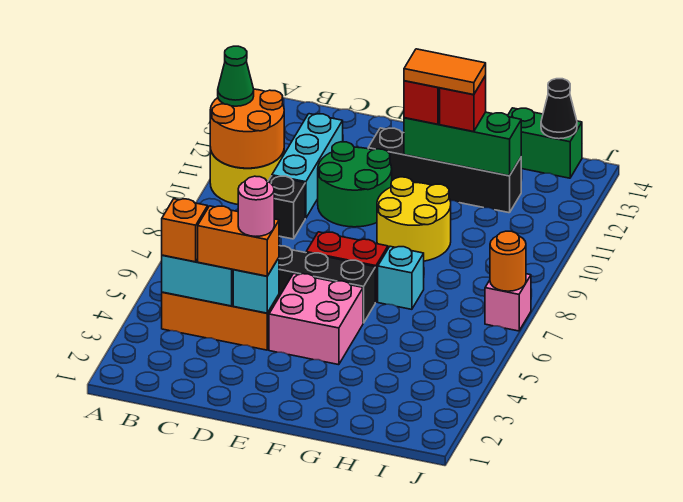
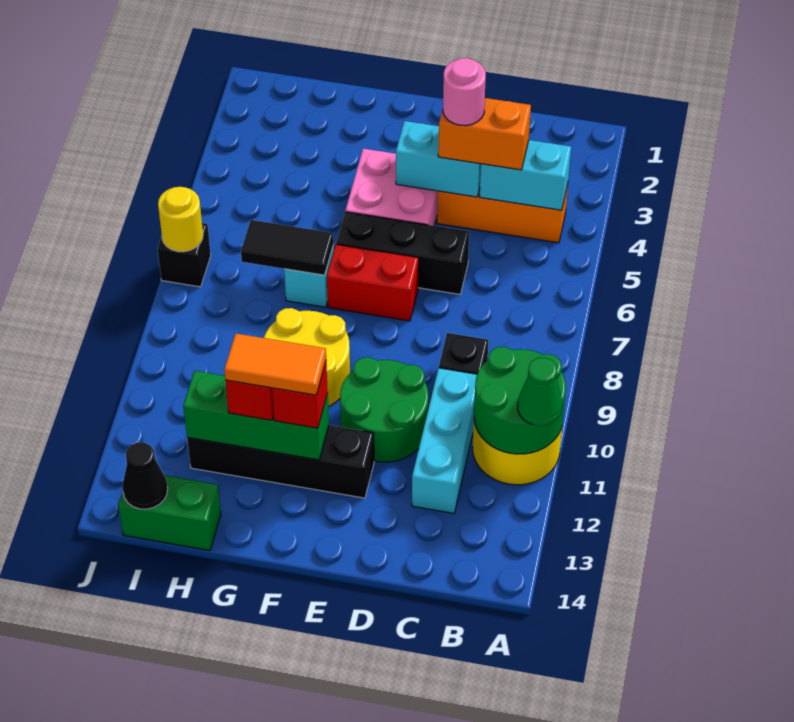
orange round brick A10:B11 level 2 -> green round brick A10:B11 level 2
orange brick B4 level 3 -> none
cyan brick D4 level 2 -> cyan brick D4:E4 level 2
none -> black tile G7:H7 level 2
pink brick J7 level 1 -> black brick J7 level 1
orange round brick J7 level 2 -> yellow round brick J7 level 2

